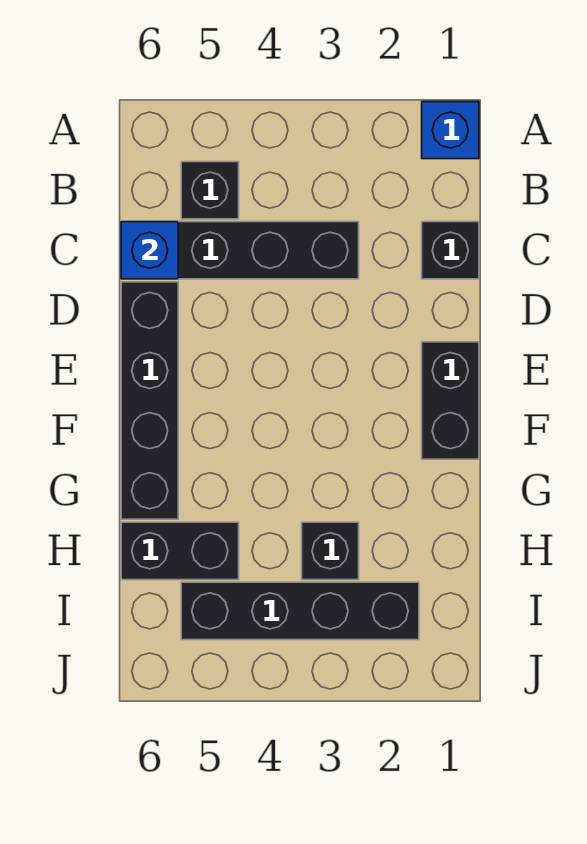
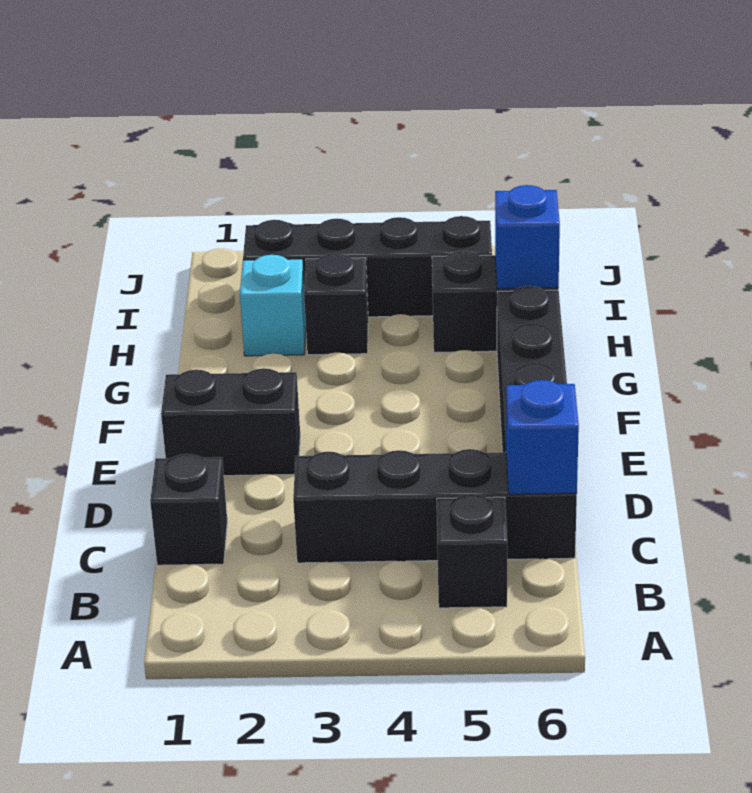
blue brick A1 level 1 -> blue brick H6 level 2
black brick E1:F1 level 1 -> black brick E1:E2 level 1
none -> cyan brick H2 level 1

